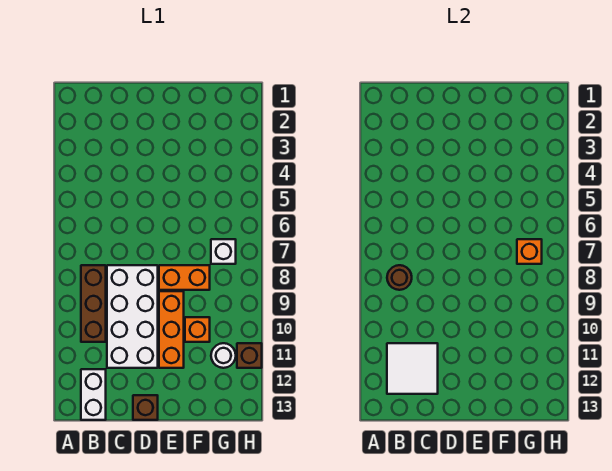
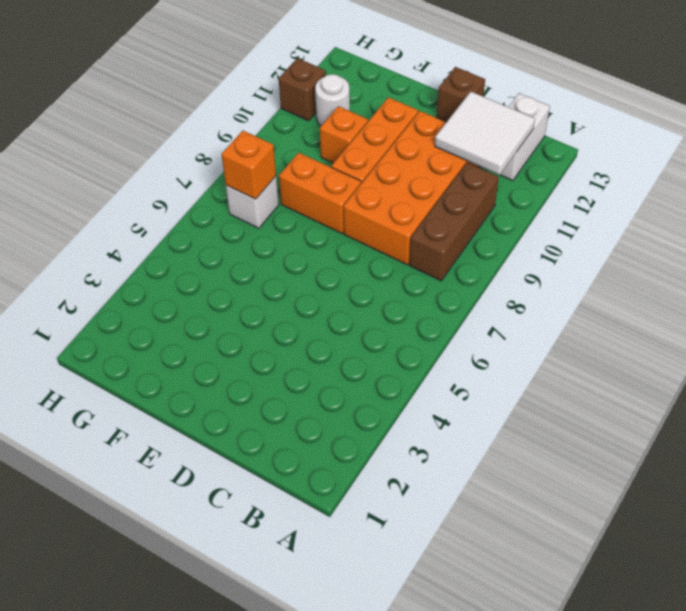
brown round brick B8 level 2 -> none
white brick C8:D11 level 1 -> orange brick C8:D11 level 1

